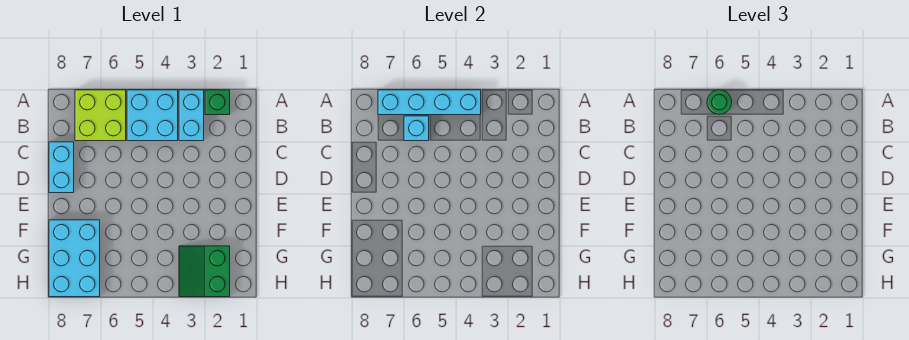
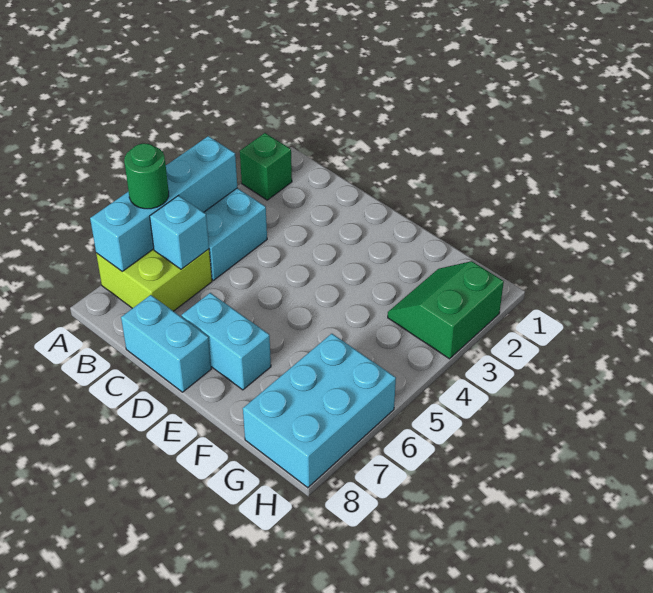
cyan brick A3:B3 level 1 -> cyan brick D7:E7 level 1
cyan brick F7:H8 level 1 -> cyan brick G6:H8 level 1
green slope G2:H3 level 1 top 2 -> green slope G2:H3 level 1 top H

